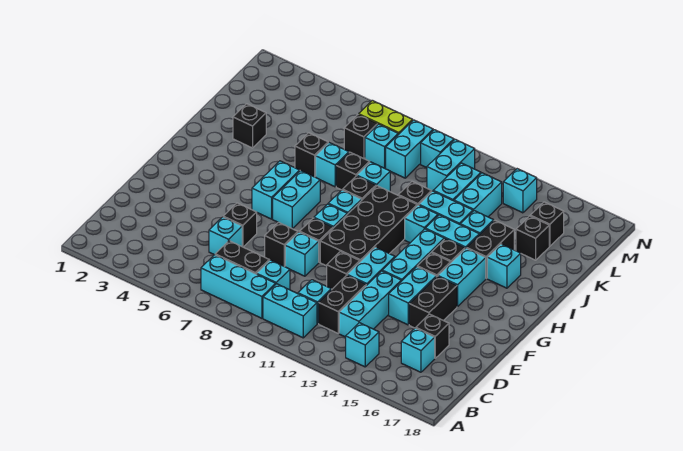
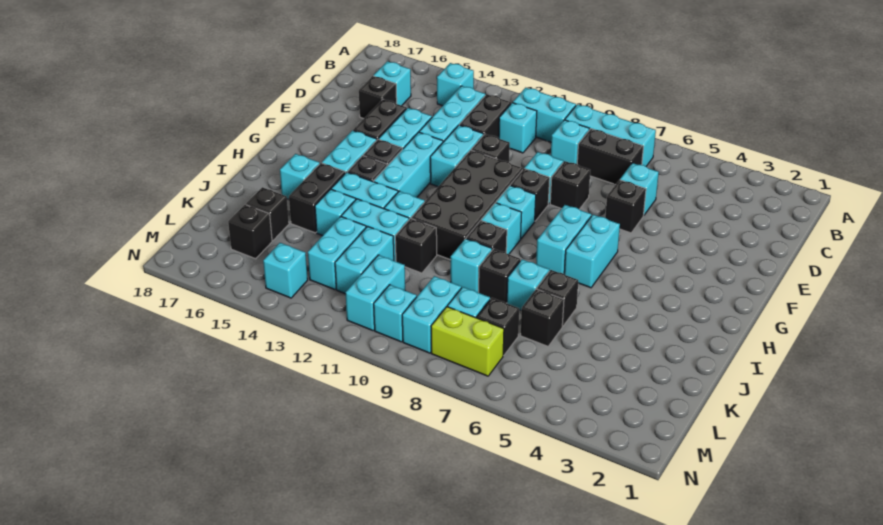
black brick J3 level 1 -> black brick K6 level 1

